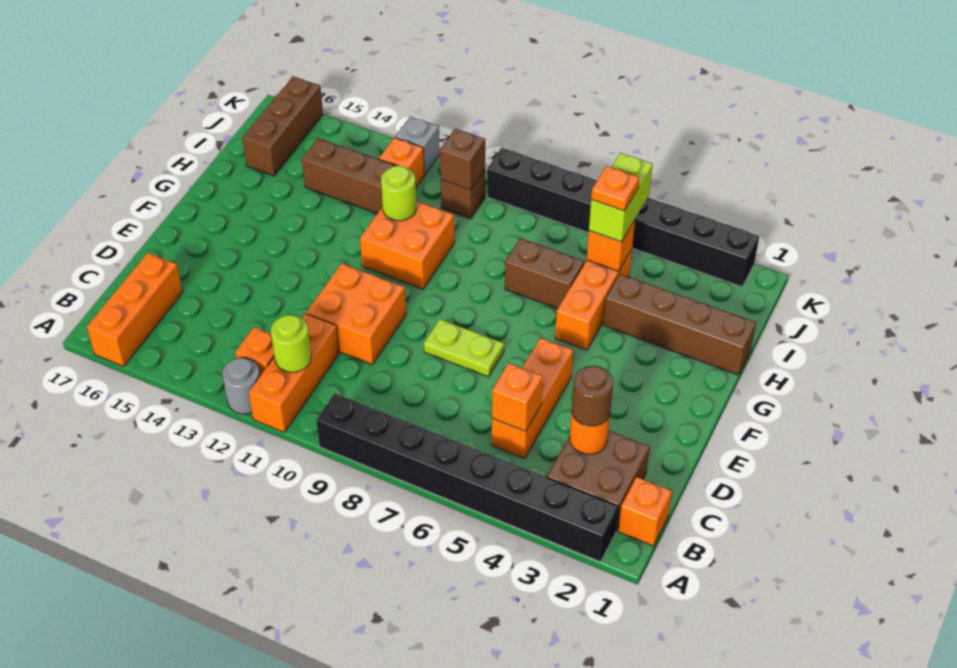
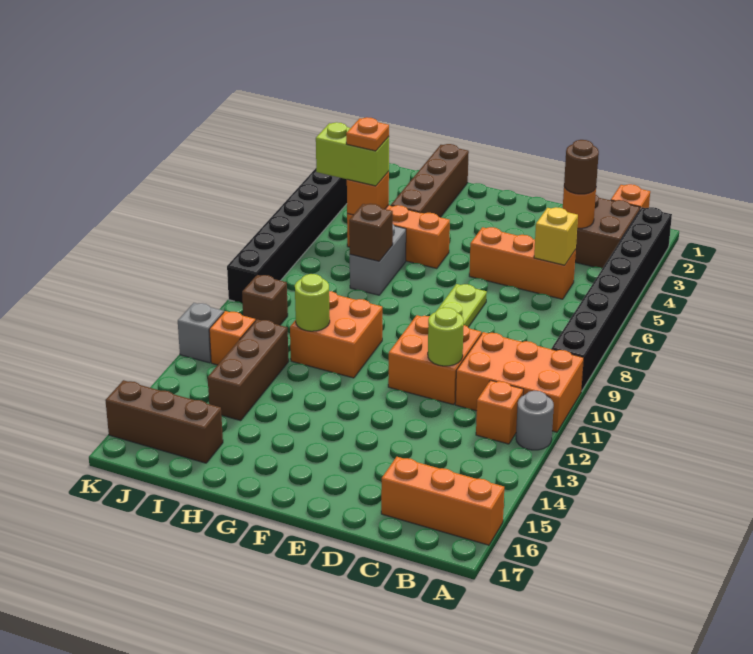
orange brick A11:C11 level 1 -> orange brick A10:C11 level 1
lime round brick B11 level 2 -> lime round brick D11 level 2
orange brick C5 level 2 -> yellow brick C5 level 2
brown brick H6:H7 level 1 -> grey brick H6:H7 level 1
brown brick J10 level 2 -> brown brick H7 level 2

